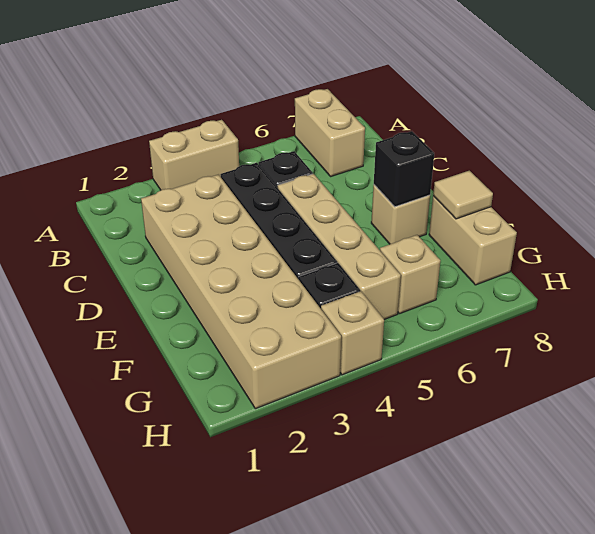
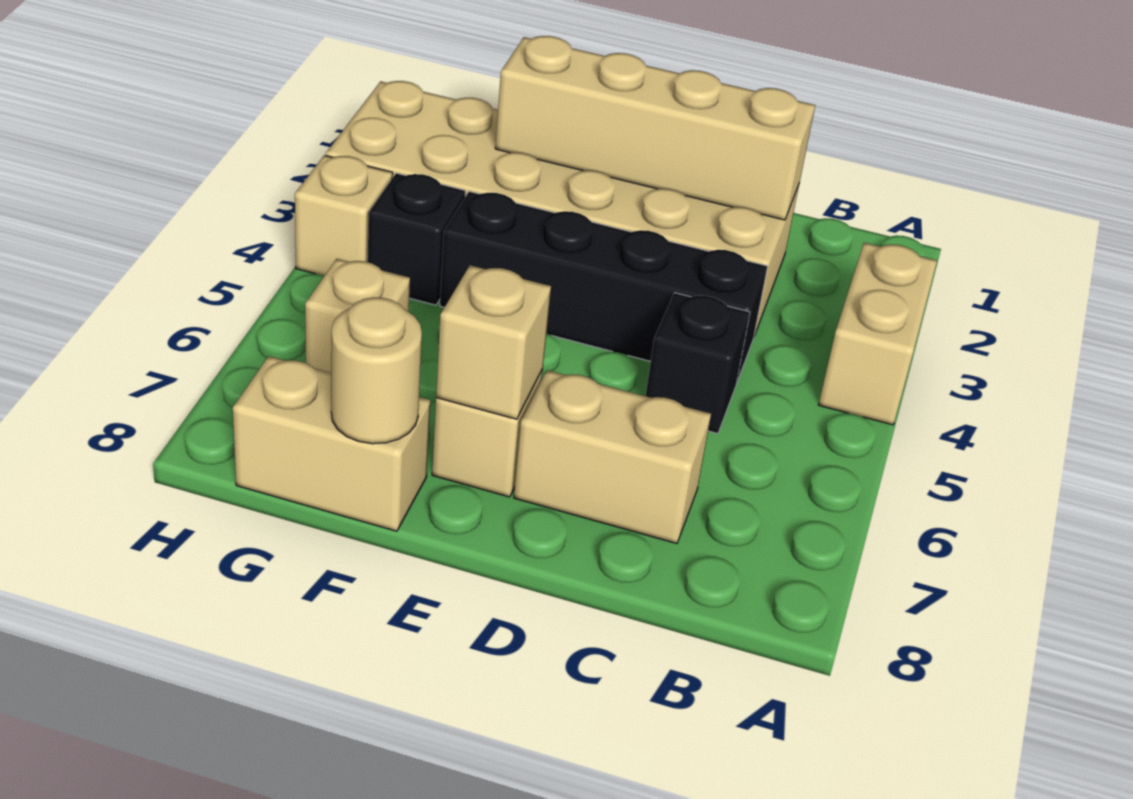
tan brick A7:B7 level 1 -> tan brick C7:D7 level 1
tan brick D5:G5 level 1 -> tan brick C2:F2 level 2
black brick E7 level 2 -> tan brick E7 level 2
tan tile F8 level 2 -> tan round brick F8 level 2

